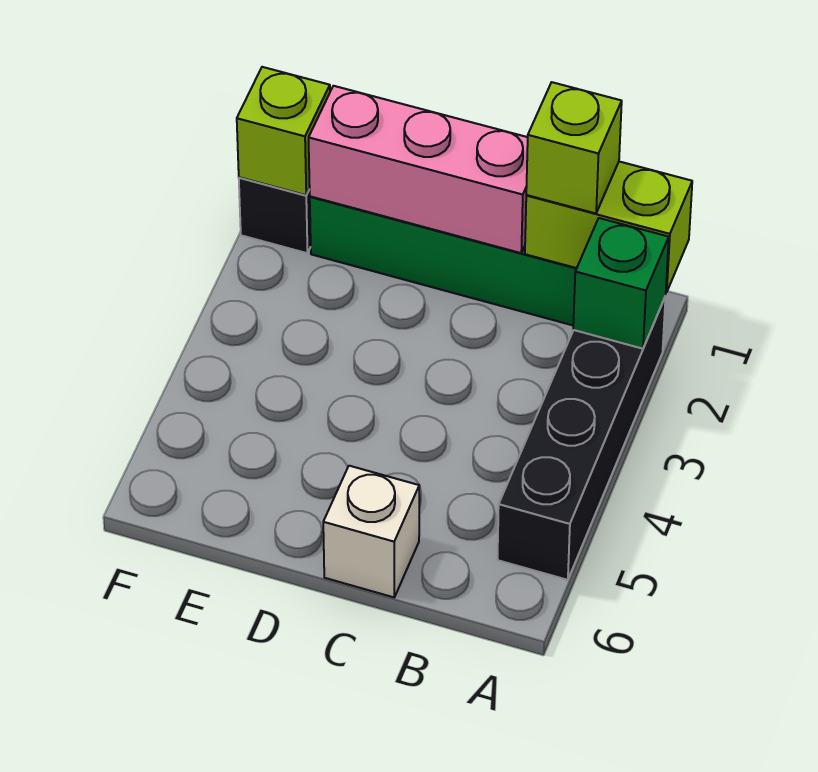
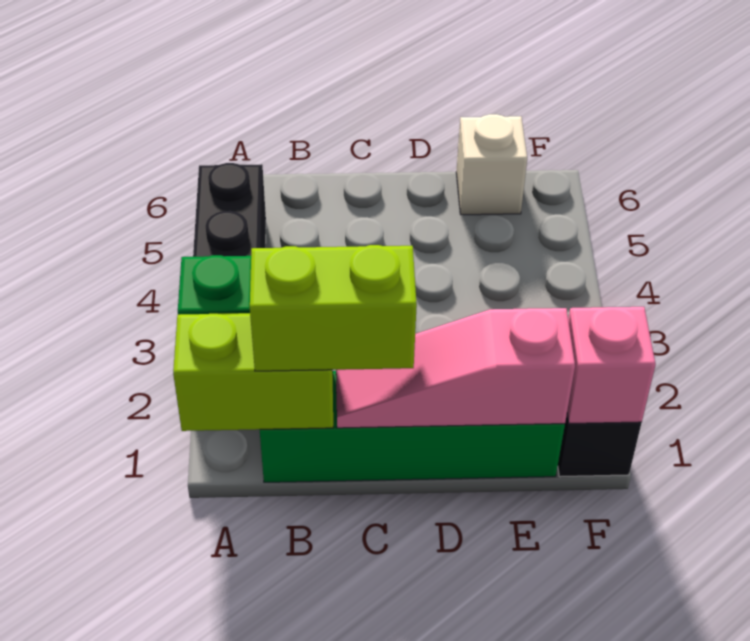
lime brick B1 level 3 -> lime brick B1:C1 level 3
pink brick C1:E1 level 2 -> pink slope C1:E1 level 2 top E
white brick C6 level 1 -> white brick E6 level 1
lime brick F1 level 2 -> pink brick F1 level 2

